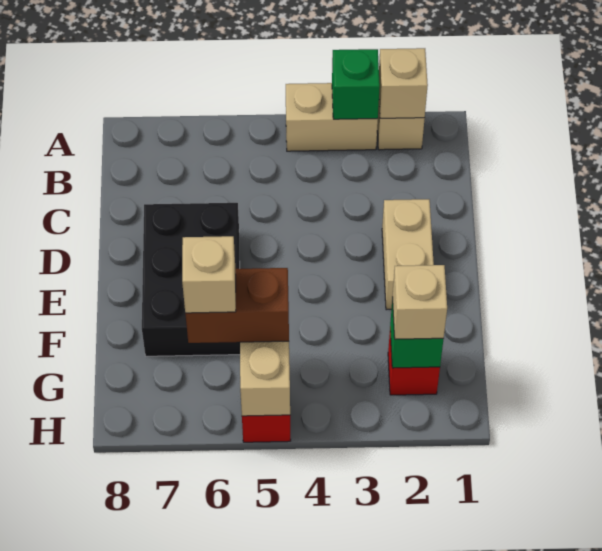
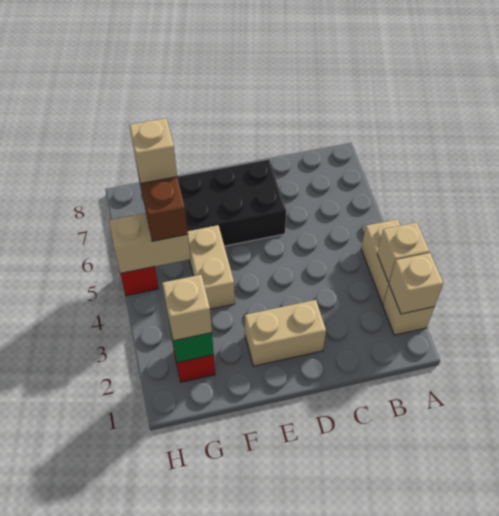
green brick A3 level 2 -> tan brick A3 level 2
none -> tan brick F4:F5 level 1

